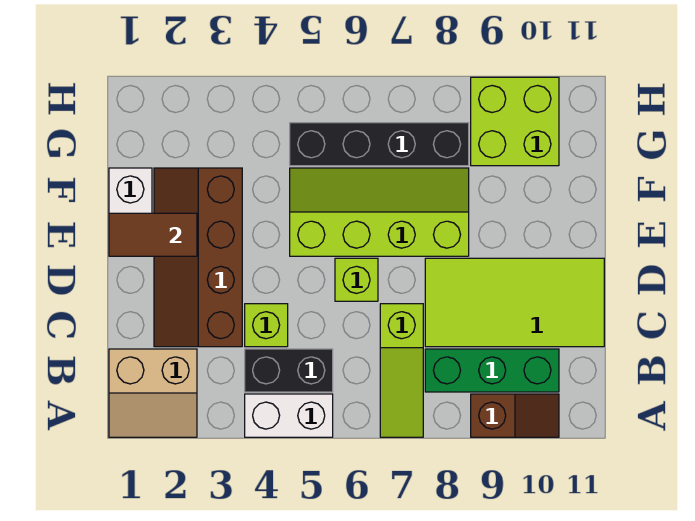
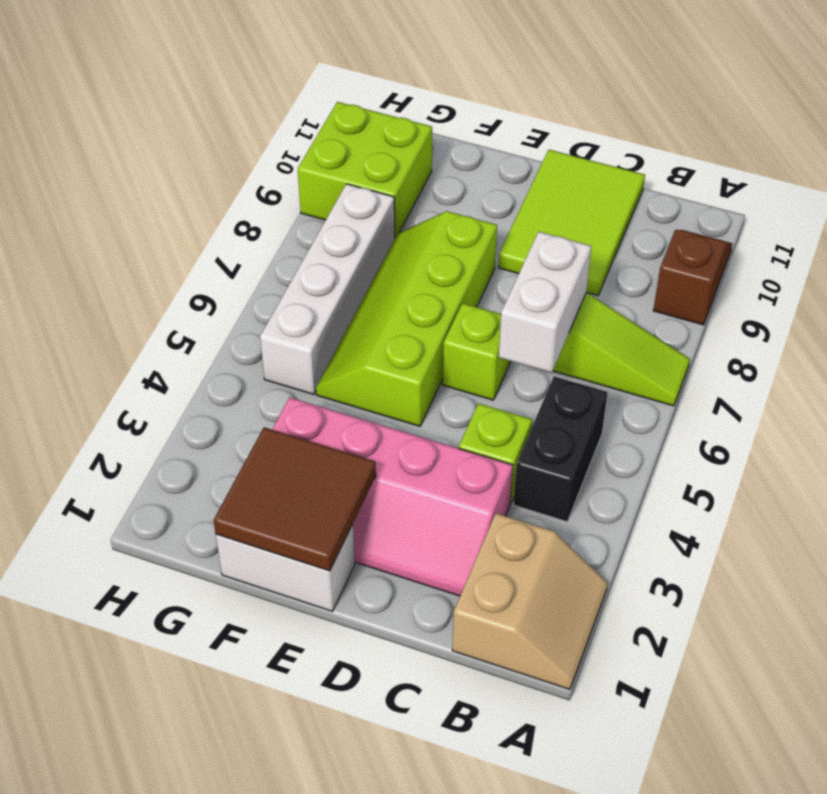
white brick A4:A5 level 1 -> white brick C6:C7 level 2
green brick B8:B10 level 1 -> none
brown slope C2:F3 level 1 top 3 -> pink slope C2:F3 level 1 top 3
lime tile C8:D11 level 1 -> lime tile C9:D11 level 1
brown tile E1:E2 level 2 -> brown tile E1:F2 level 2
black brick G5:G8 level 1 -> white brick G5:G8 level 1

